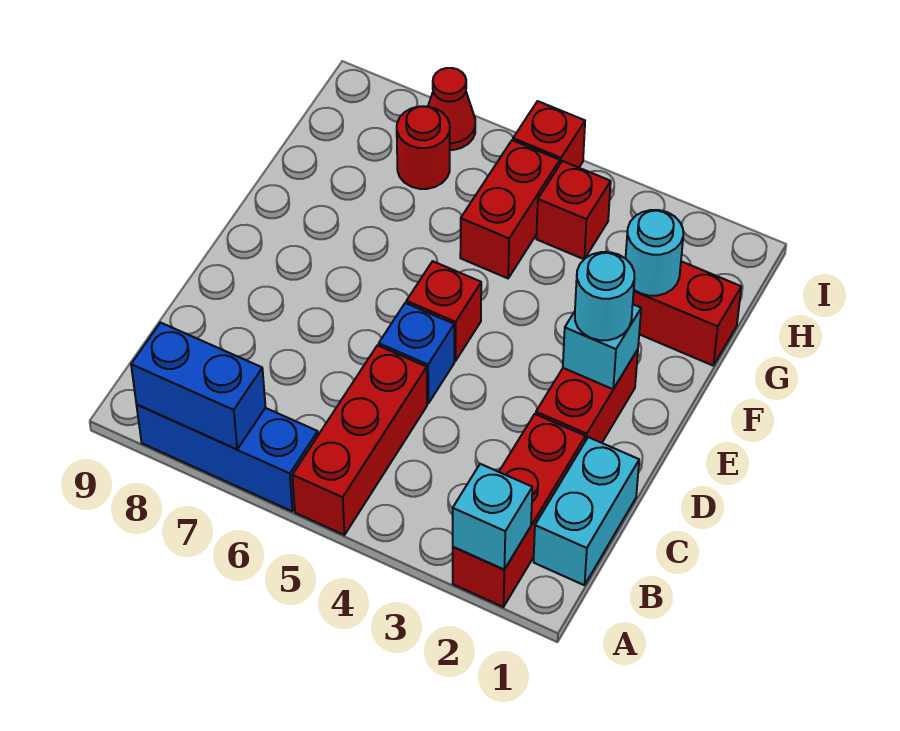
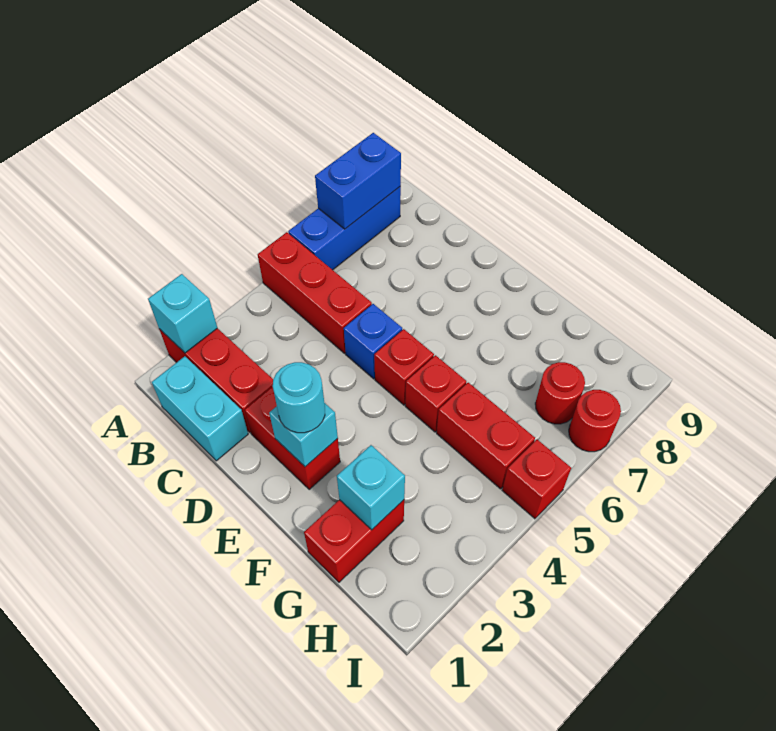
cyan round brick G2 level 2 -> cyan brick G2 level 2
red brick H4 level 1 -> red brick F5 level 1
red cone I7 level 1 -> red round brick I7 level 1

